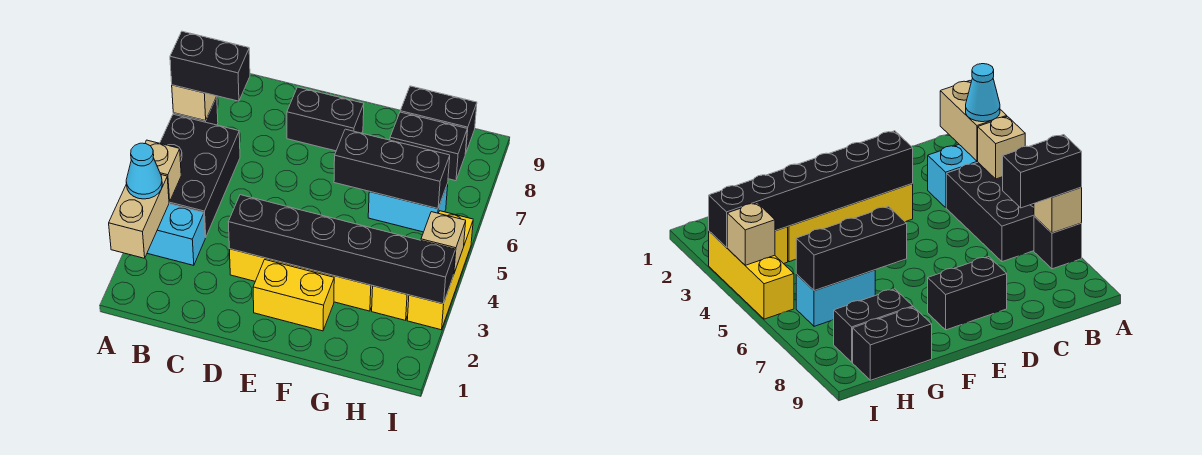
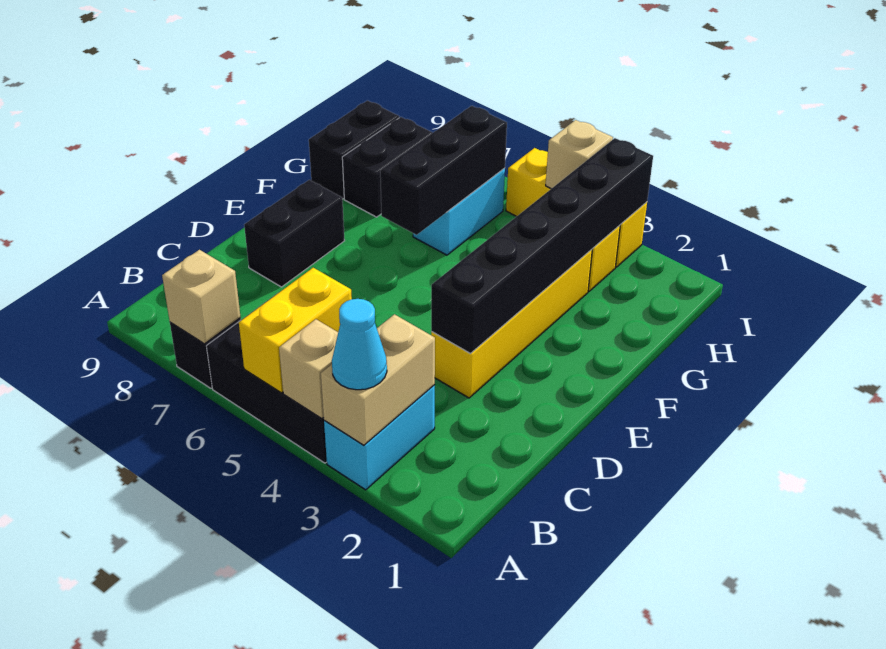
tan brick A2:A3 level 2 -> tan brick A3:B3 level 2
black brick A7:B7 level 3 -> none
yellow brick E2:F2 level 1 -> yellow brick A5:B5 level 2

